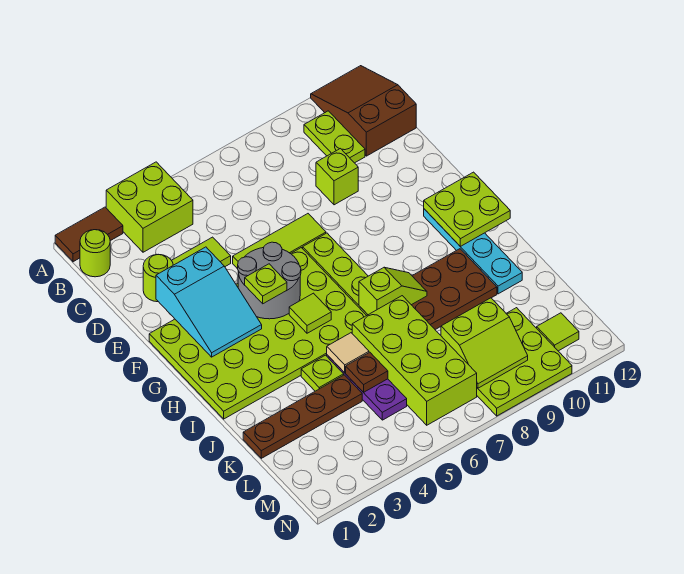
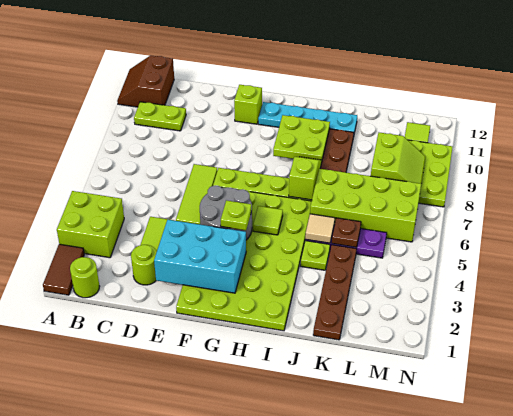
brown slope A11:C12 level 1 top C -> brown slope A11:B12 level 1 top B
lime brick D9 level 1 -> lime brick F11 level 1
cyan slope E2:G3 level 2 top E -> cyan brick E2:G3 level 2
lime plate G11:H12 level 2 -> lime plate H9:I10 level 2

